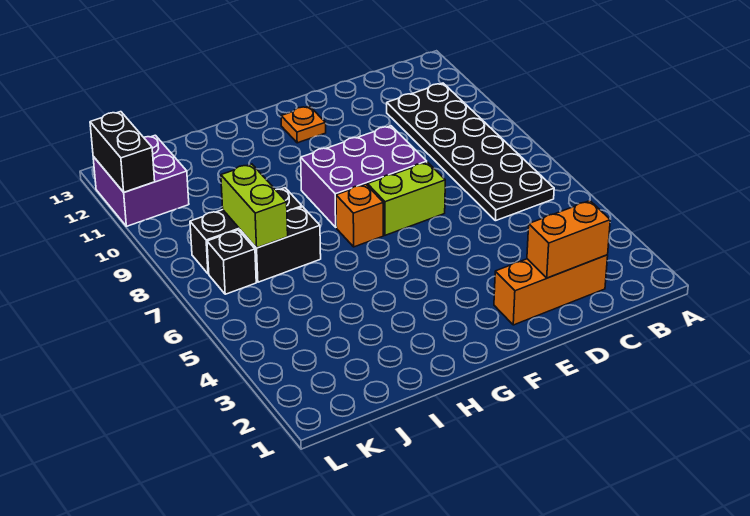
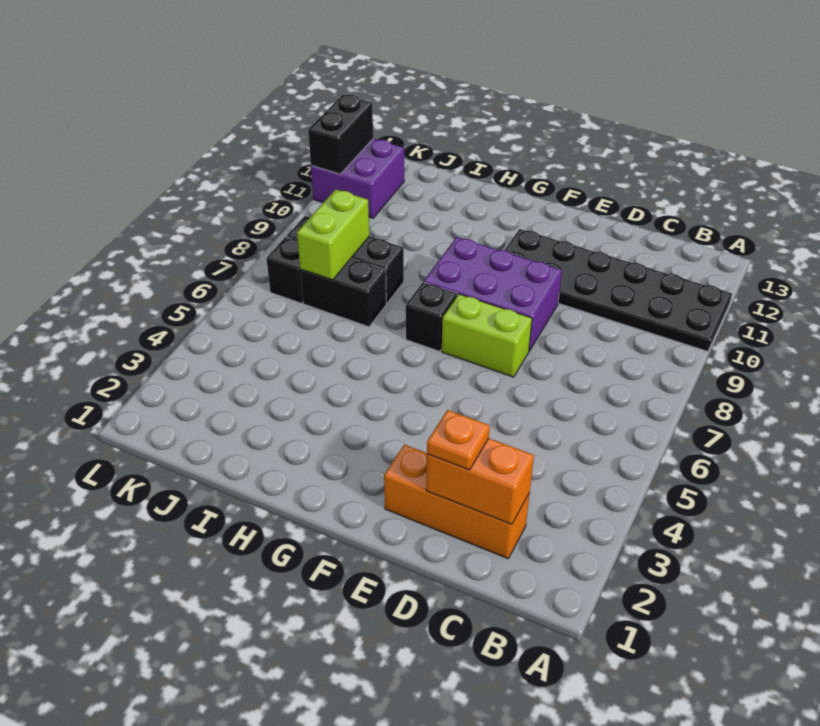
black plate B6:C11 level 1 -> black plate A10:F11 level 1
orange plate F12 level 1 -> orange plate D2 level 3
orange brick G7 level 1 -> black brick G7 level 1

